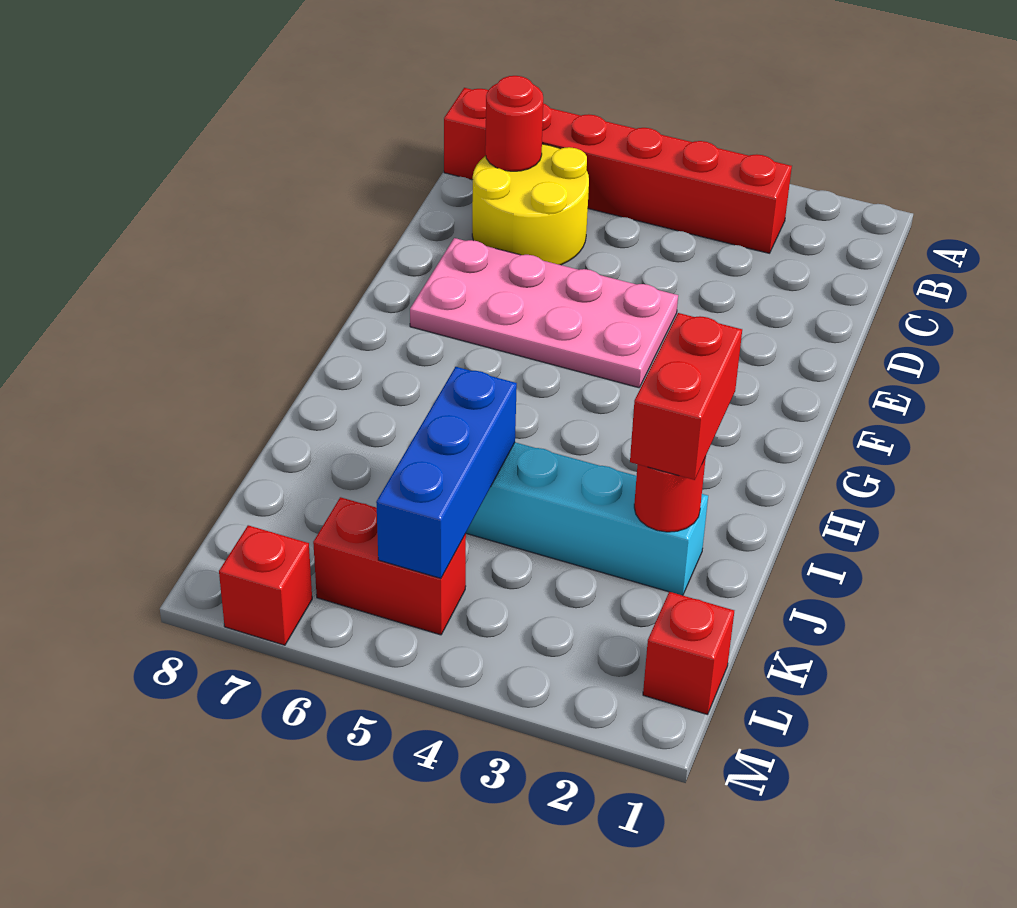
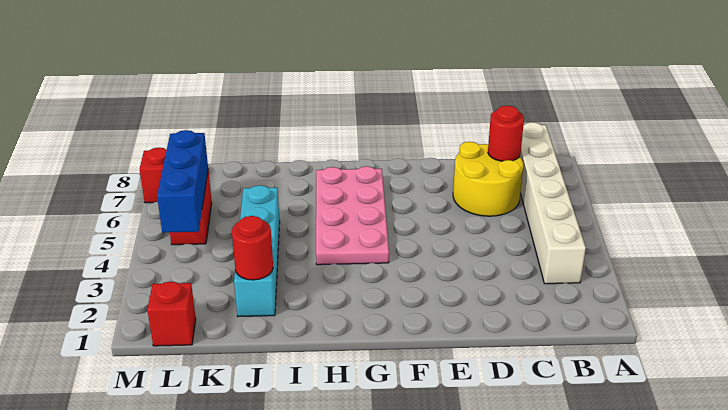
red brick B3:B8 level 1 -> white brick B3:B8 level 1
pink plate E4:F7 level 1 -> pink plate G4:H7 level 1
red brick I2:J2 level 3 -> none
blue brick J5:L5 level 2 -> blue brick L4:L6 level 2

